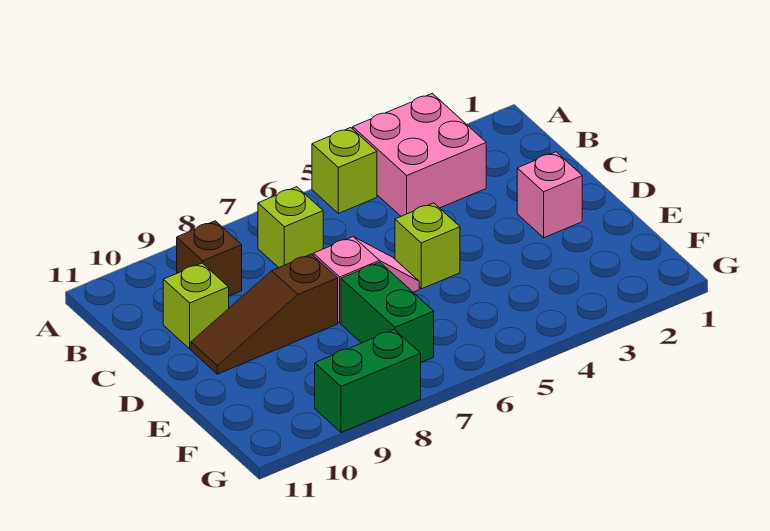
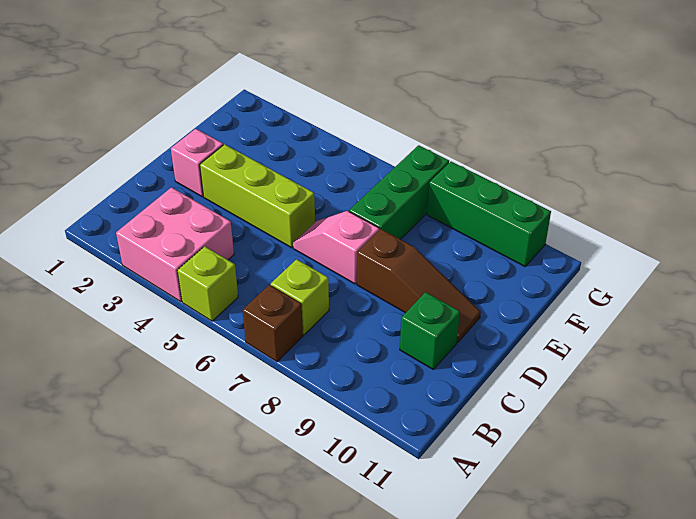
brown brick B9 level 1 -> brown brick A7 level 1
lime brick C10 level 1 -> green brick C10 level 1
lime brick D5 level 1 -> lime brick D3:D5 level 1
green brick E7:F7 level 1 -> green brick E7:G7 level 1
green brick G8:G9 level 1 -> green brick G8:G10 level 1

